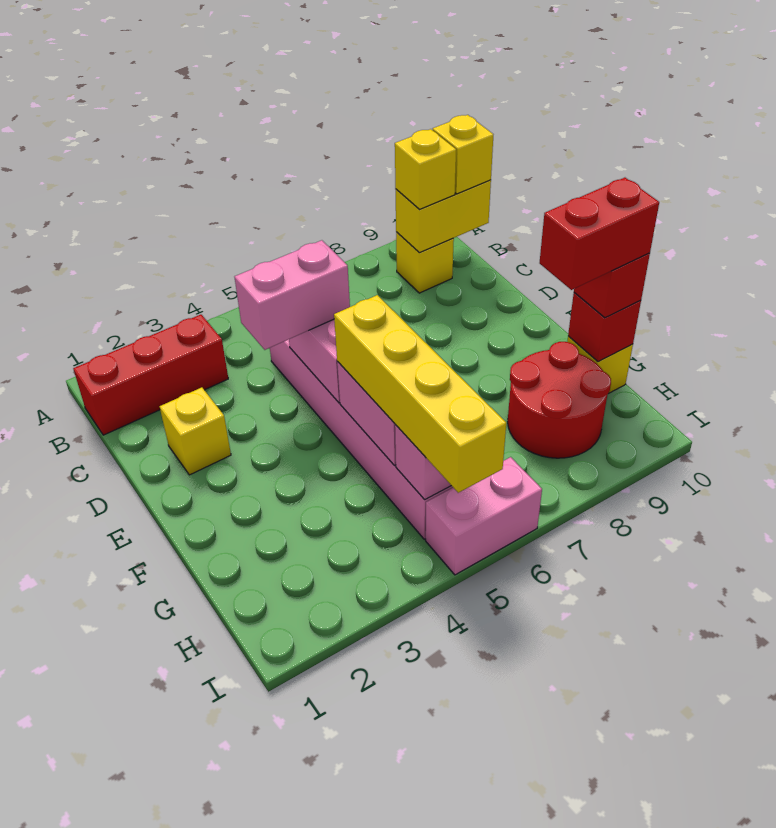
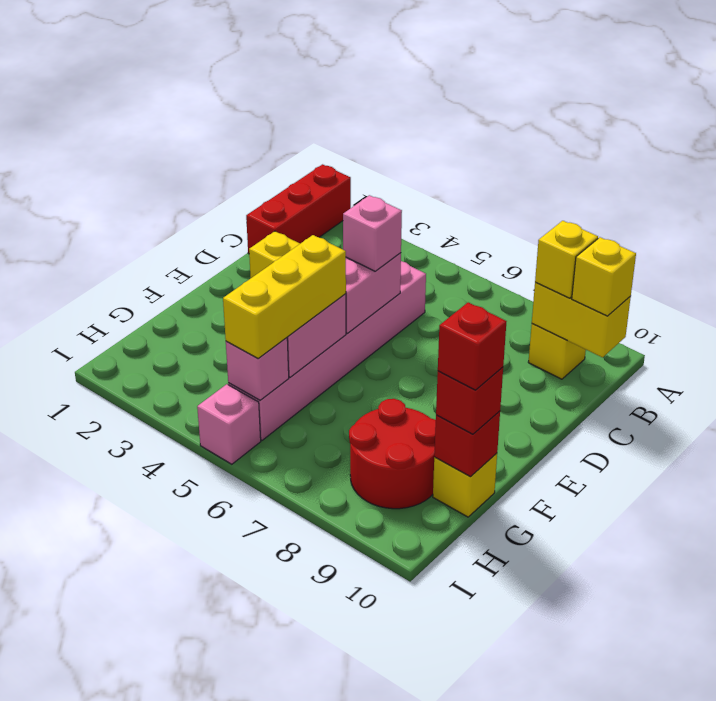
red brick B1:B3 level 1 -> red brick A1:C1 level 1
pink brick D4:D5 level 3 -> pink brick D5 level 3
yellow brick F5:I5 level 3 -> yellow brick F5:H5 level 3
red brick G9:G10 level 4 -> red brick G10 level 4
pink brick I5:I6 level 1 -> pink brick I5 level 1

